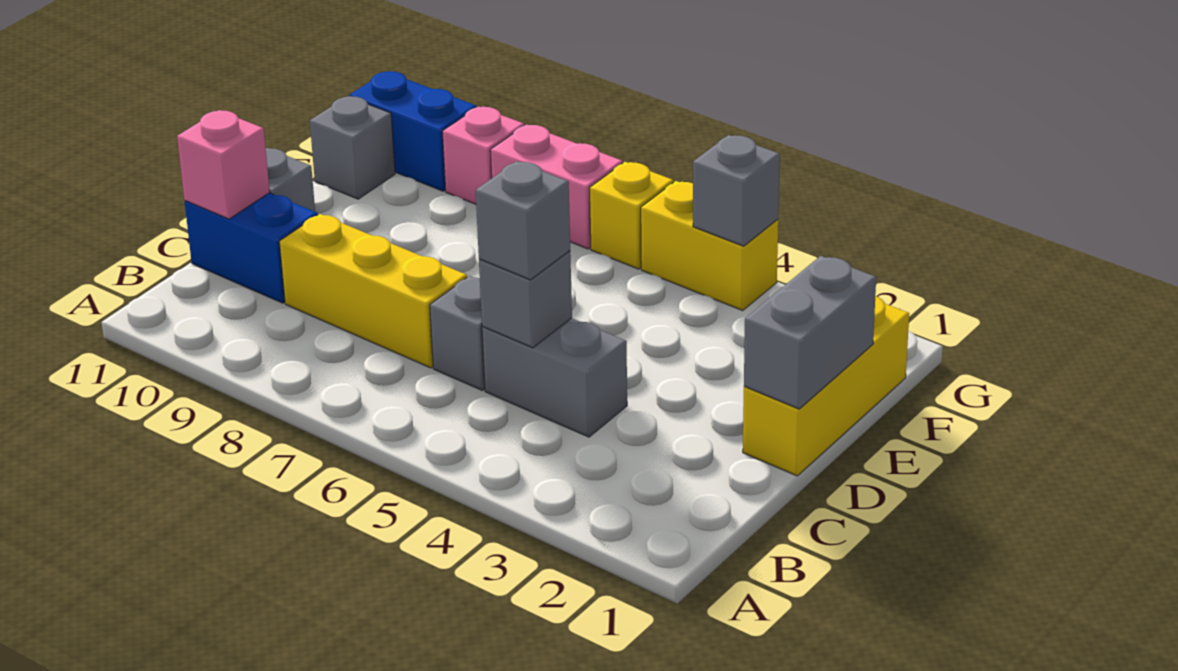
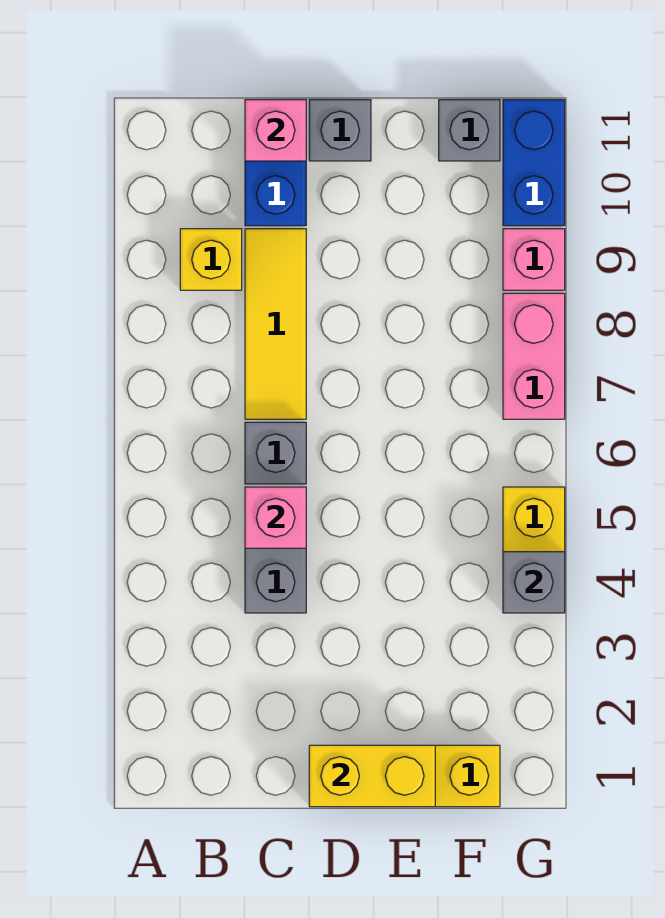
grey brick C5 level 2 -> pink brick C5 level 2
grey brick C5 level 3 -> none
yellow brick C7:C9 level 1 -> yellow tile C7:C9 level 1
grey brick D1:E1 level 2 -> yellow brick D1:E1 level 2
yellow brick G6 level 1 -> yellow brick B9 level 1

